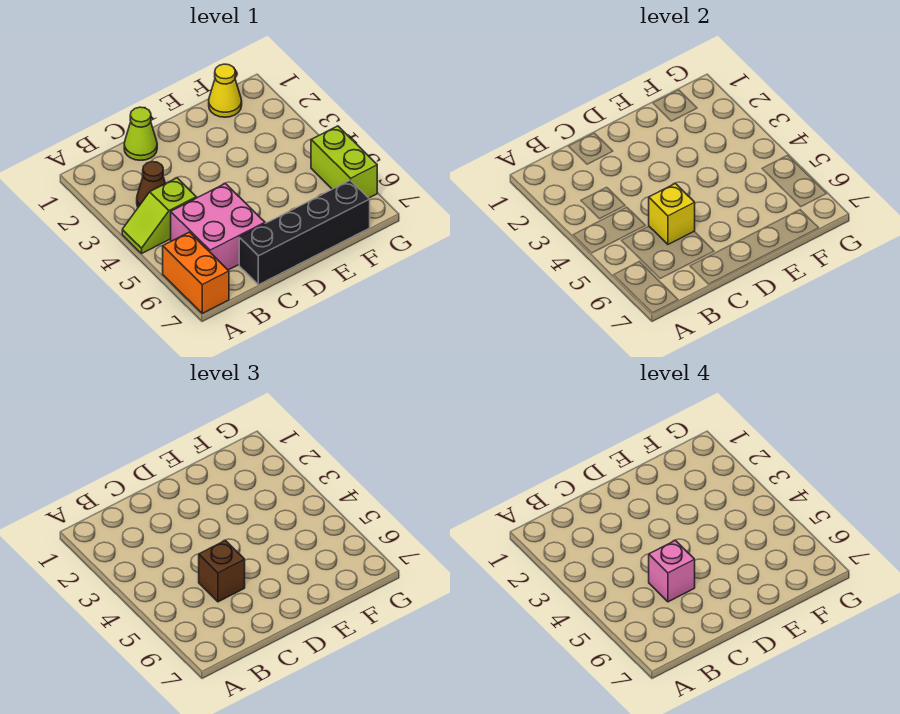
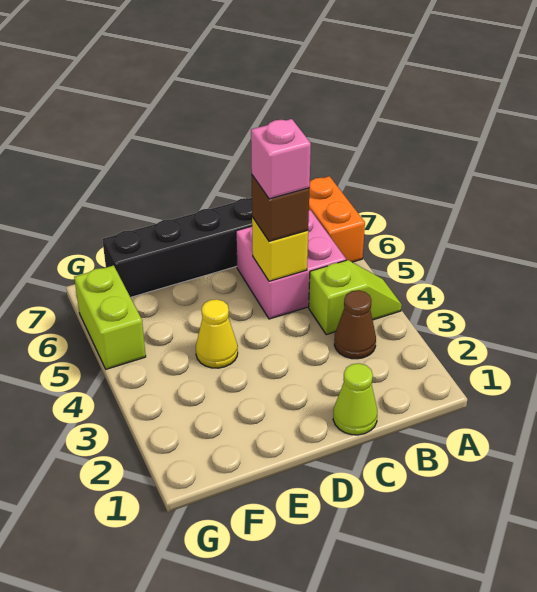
yellow cone F1 level 1 -> yellow cone E4 level 1

